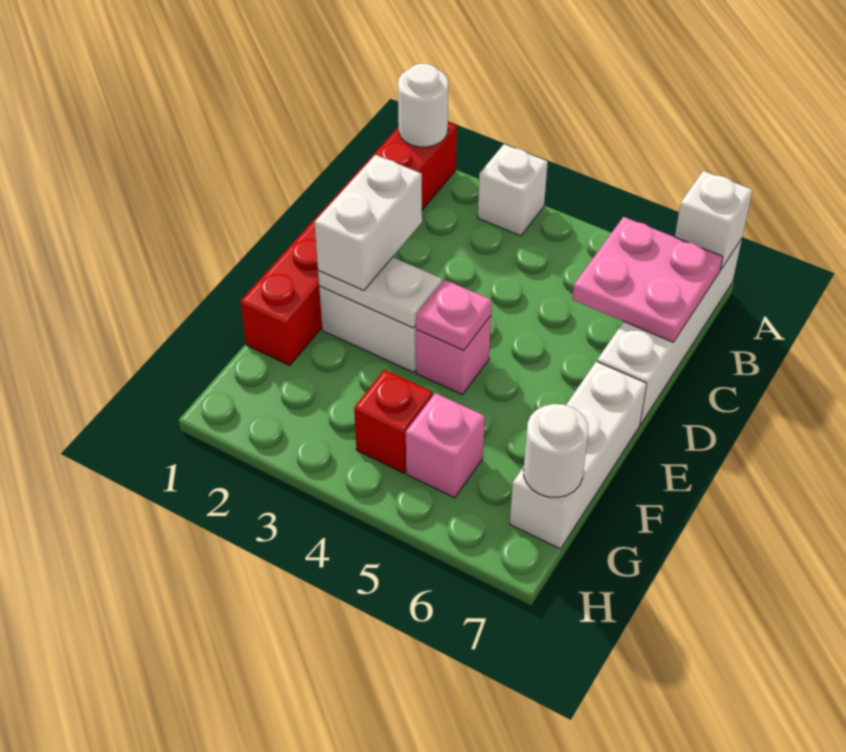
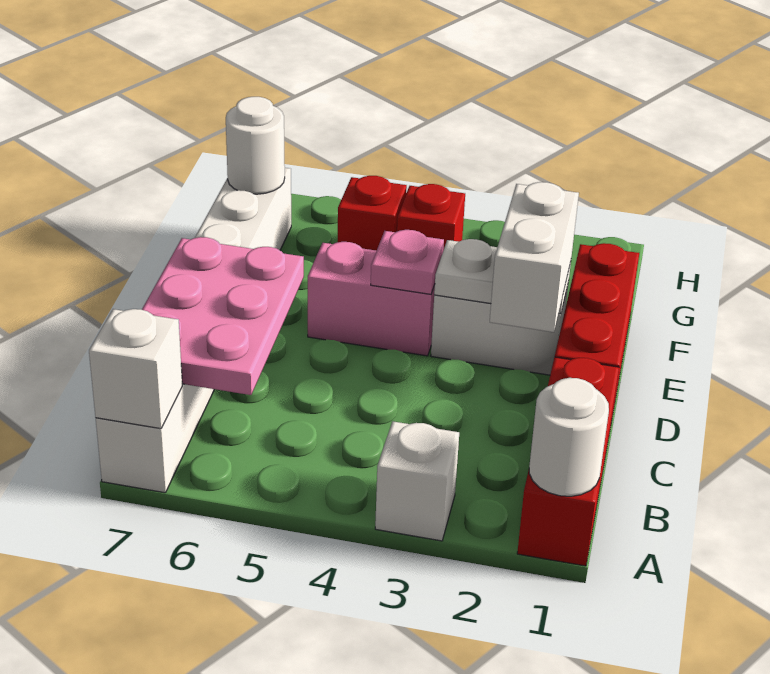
pink plate B6:C7 level 2 -> pink plate B6:D7 level 2
pink brick E4 level 1 -> pink brick E4:E5 level 1
pink brick G5 level 1 -> red brick G5 level 1

